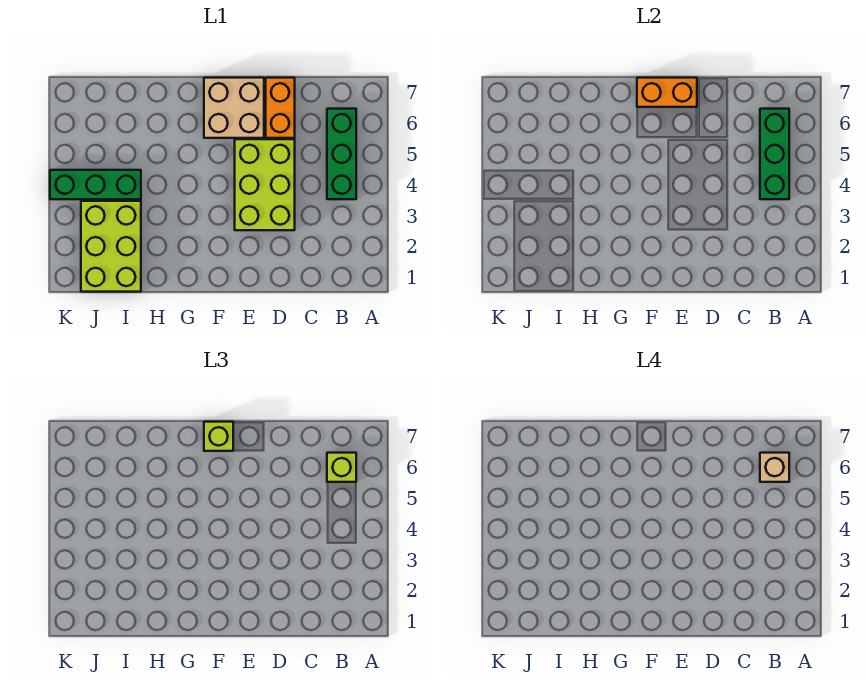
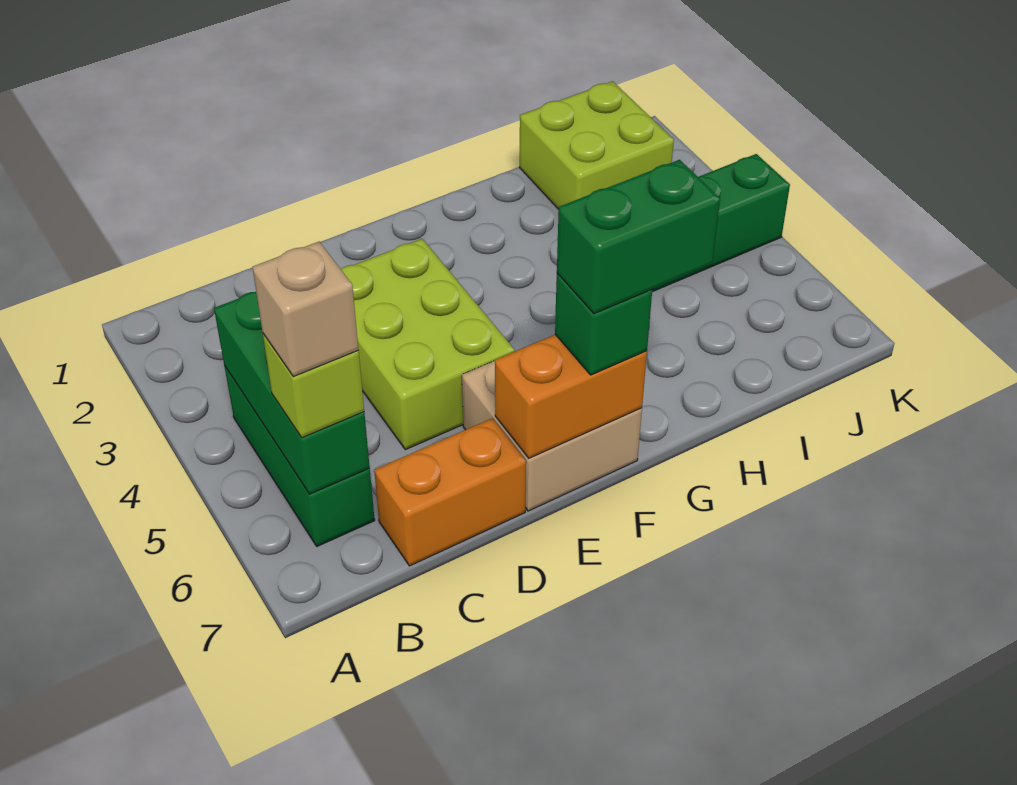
orange brick D6:D7 level 1 -> orange brick C7:D7 level 1
lime brick F7 level 3 -> green brick F7 level 3
none -> green brick F7:G7 level 4
lime brick I1:J3 level 1 -> lime brick I1:J2 level 1

